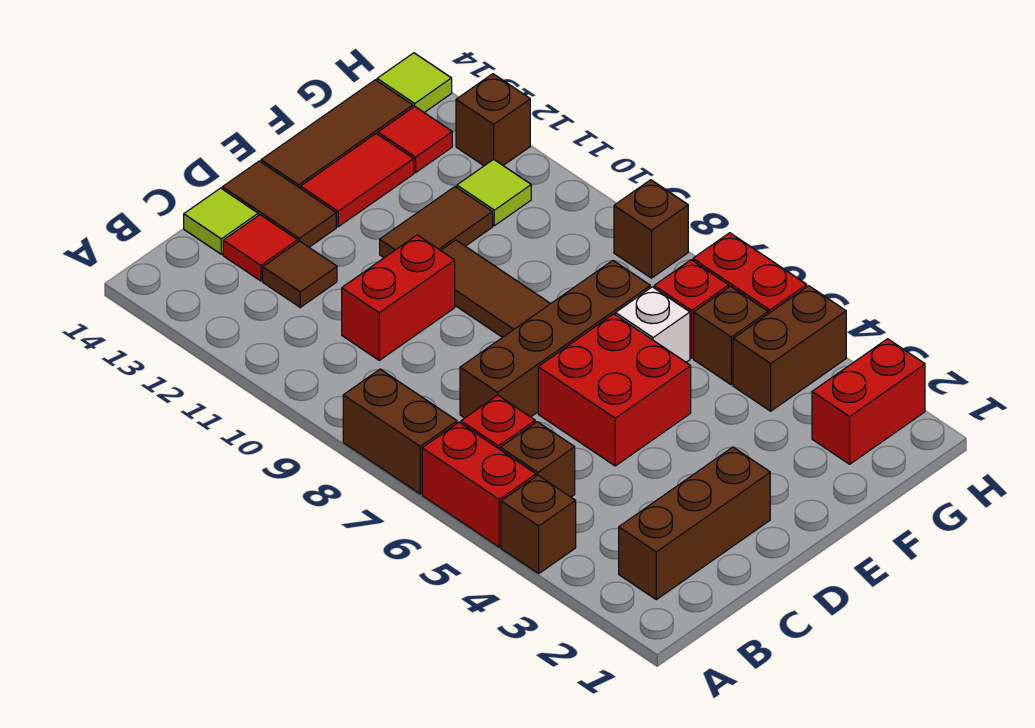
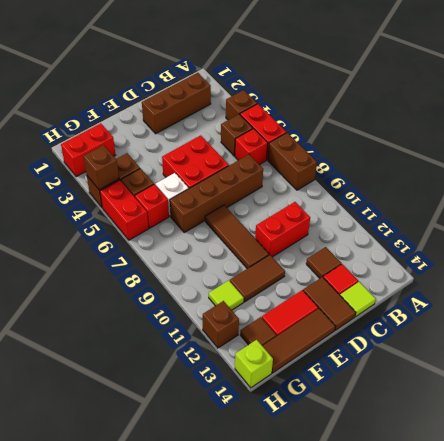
red tile G13 level 1 -> brown tile G13 level 1
brown brick H8 level 1 -> brown brick H4 level 2
lime tile H14 level 1 -> lime brick H14 level 1

